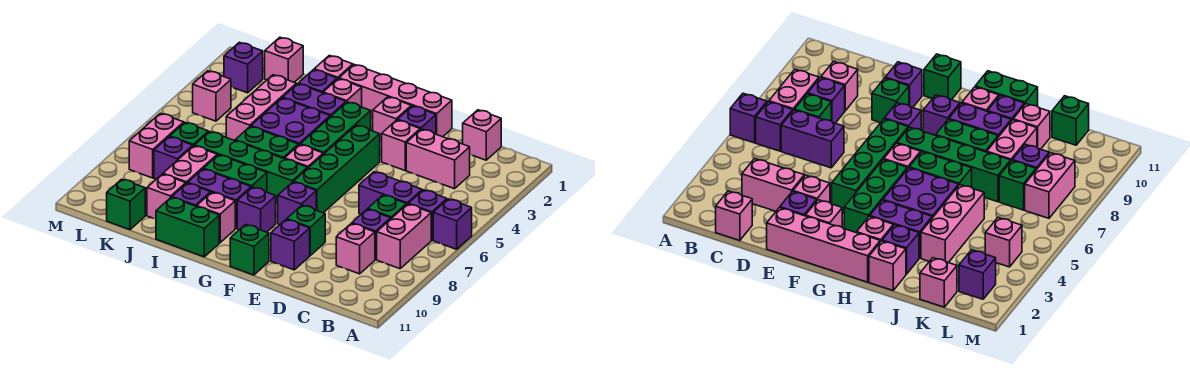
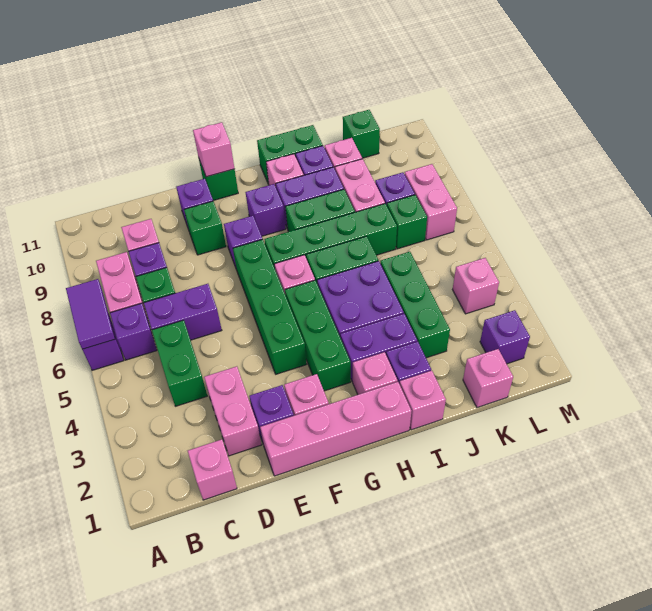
none -> purple tile A6:A7 level 2
pink brick C3:D3 level 1 -> pink brick D2:D3 level 1
none -> green brick C4:C5 level 1
pink brick E3 level 1 -> pink brick F11 level 2
pink brick J3:J5 level 1 -> green brick J3:J5 level 1

